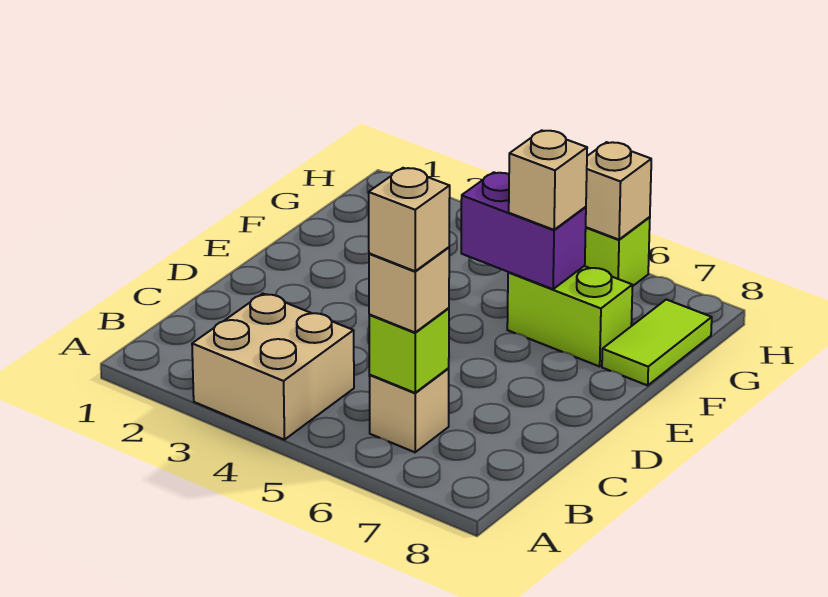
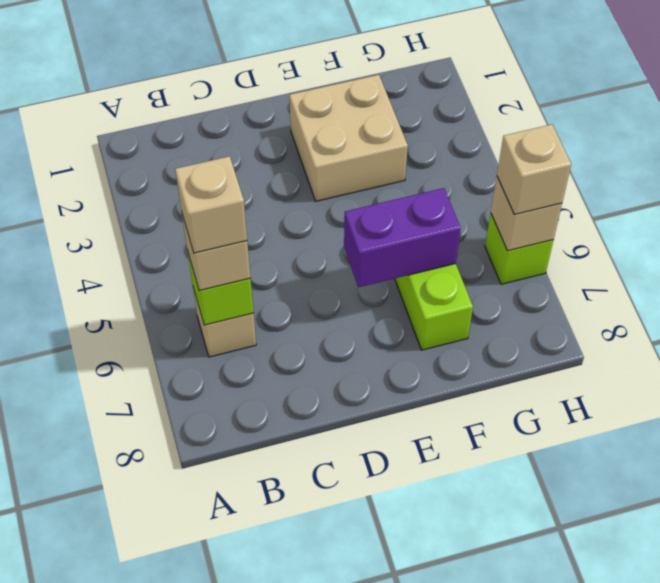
tan brick A3:B4 level 1 -> tan brick E2:F3 level 1
purple brick F5:F6 level 2 -> purple brick E6:F6 level 2
tan brick F6 level 3 -> tan brick H6 level 3
lime tile F8:G8 level 1 -> none

